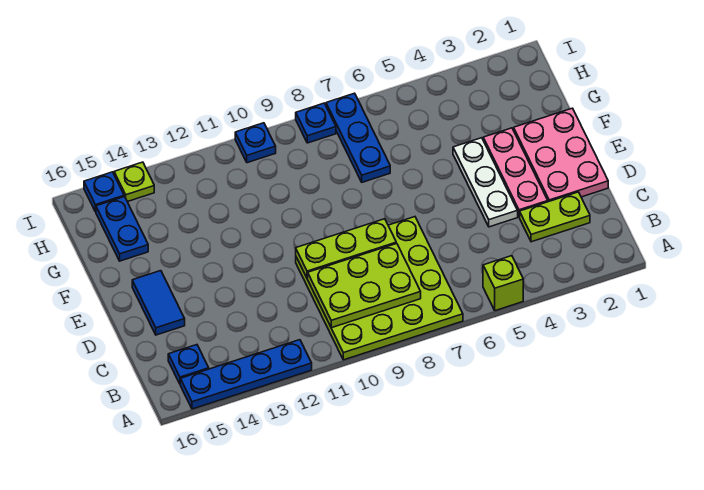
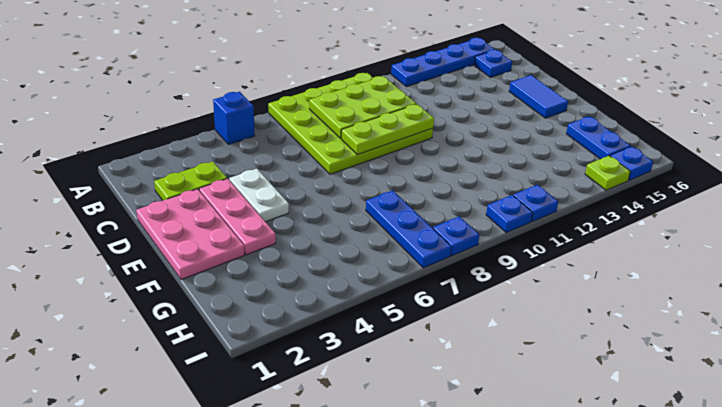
lime brick A5 level 1 -> blue brick A5 level 1
white plate D4:F4 level 1 -> white plate D4:E4 level 1
none -> blue plate I11 level 1

